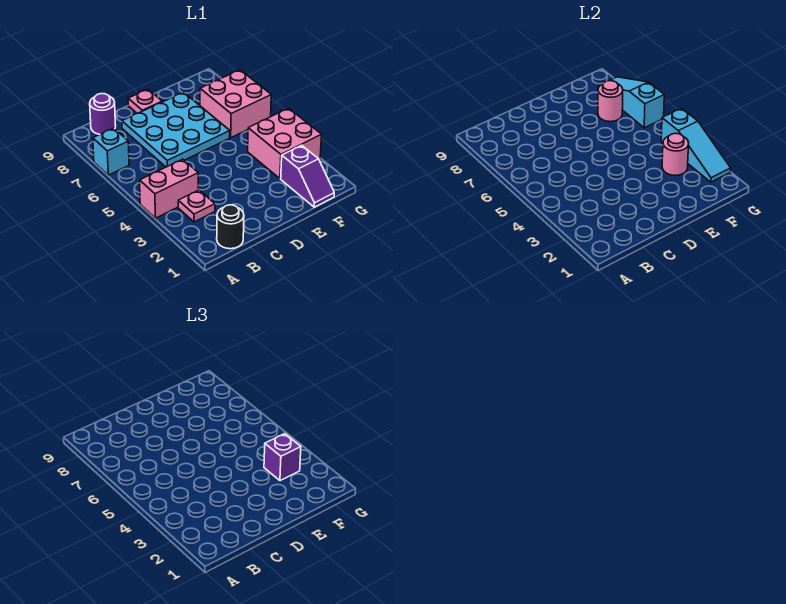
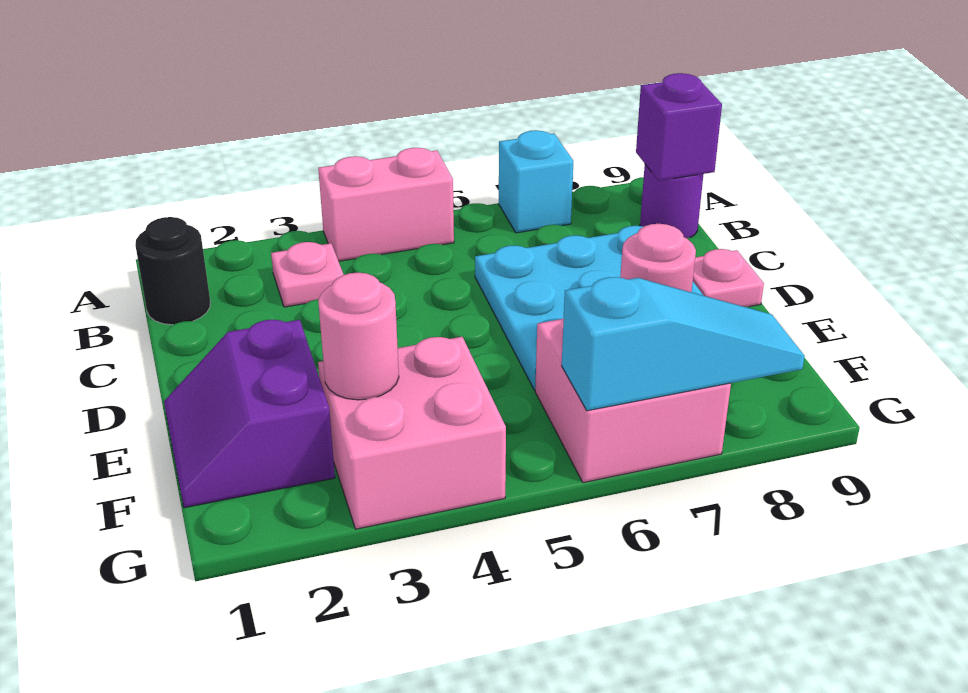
pink brick A4:B4 level 1 -> pink brick A4:A5 level 1
purple slope F1:F2 level 1 top 2 -> purple slope E1:F2 level 1 top 2
purple brick F3 level 3 -> purple brick B9 level 2
cyan slope G2:G4 level 2 top 4 -> none

